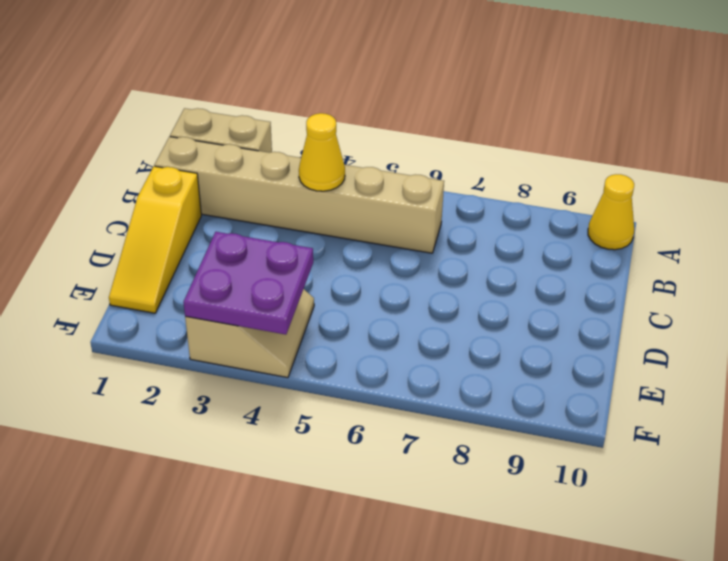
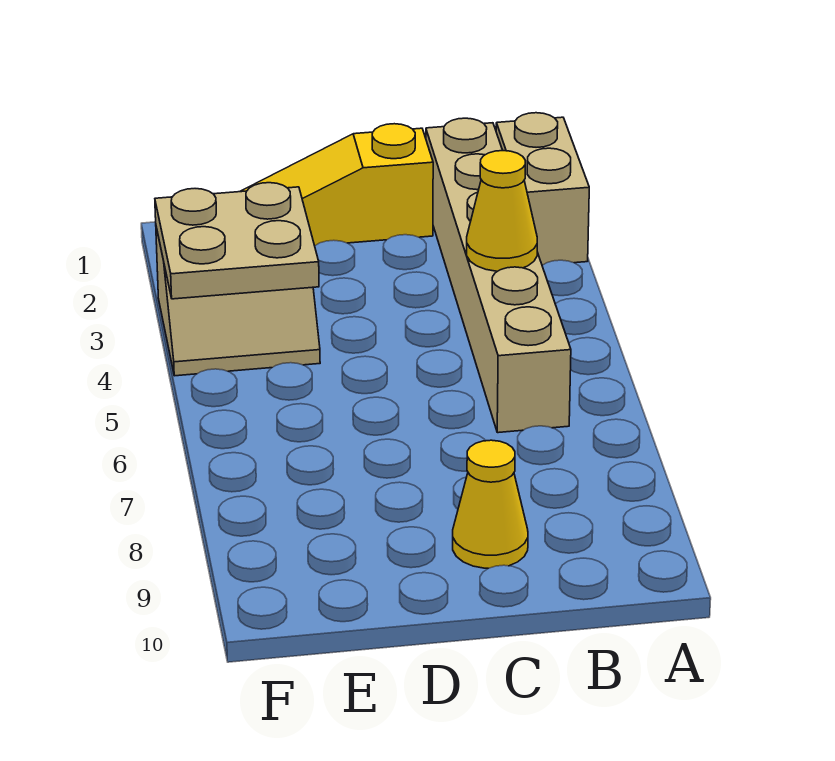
yellow cone A10 level 1 -> yellow cone C9 level 1
purple plate E3:F4 level 2 -> tan plate E3:F4 level 2

